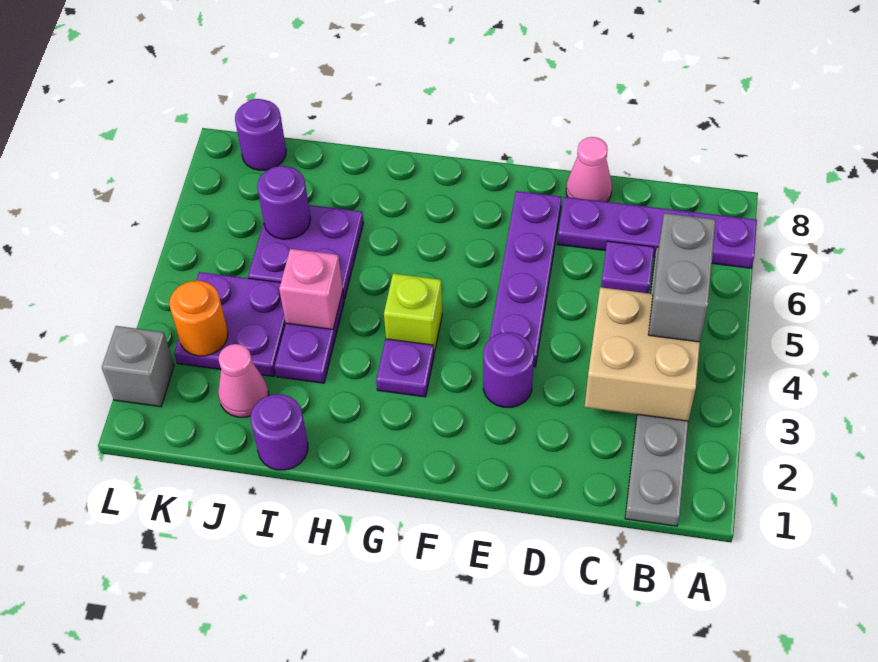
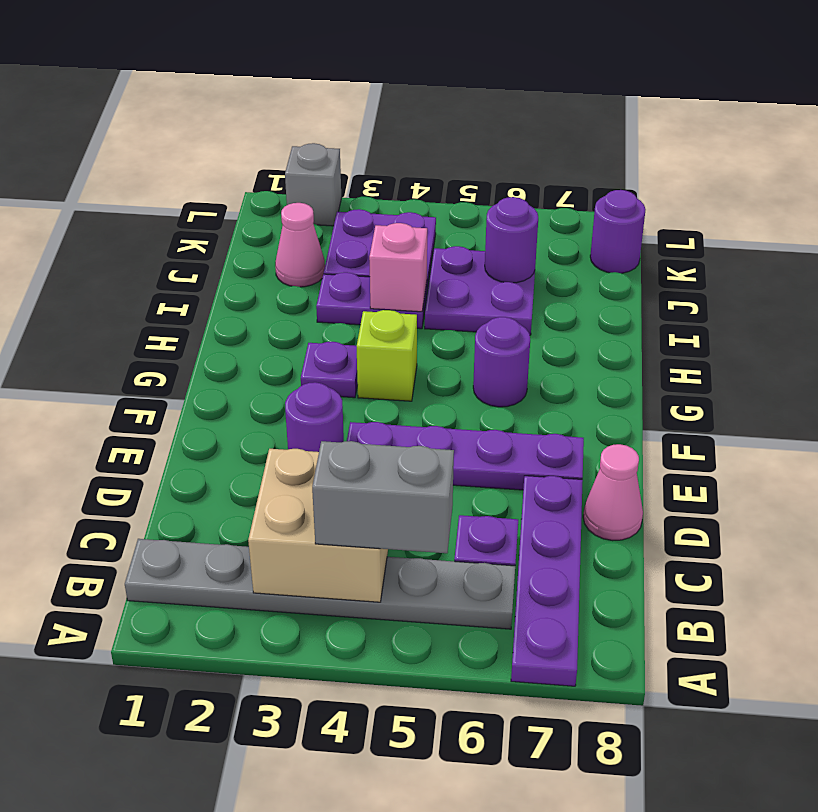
purple round brick I1 level 1 -> purple round brick G6 level 1
orange round brick K3 level 2 -> none

